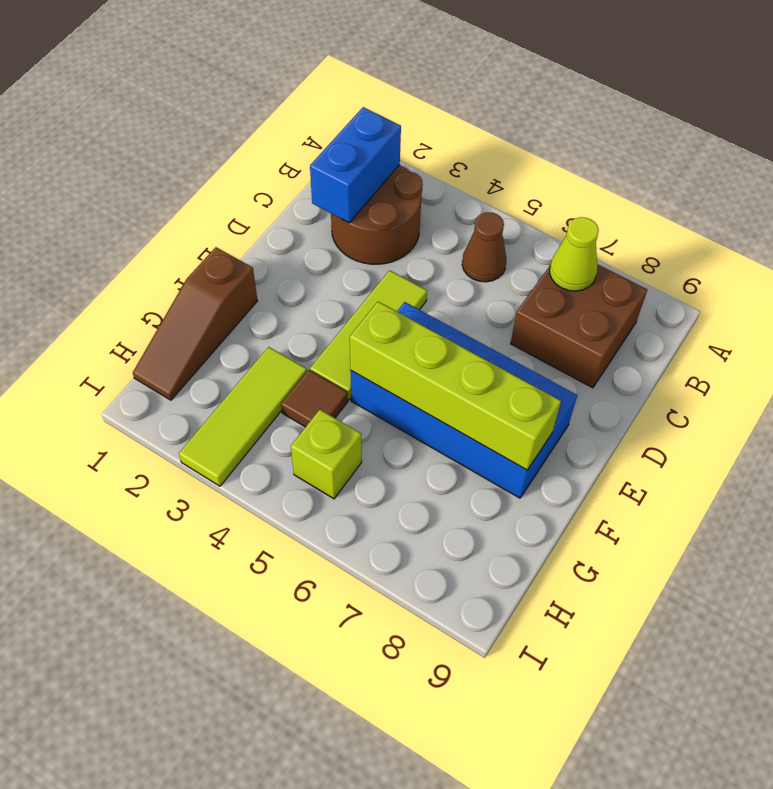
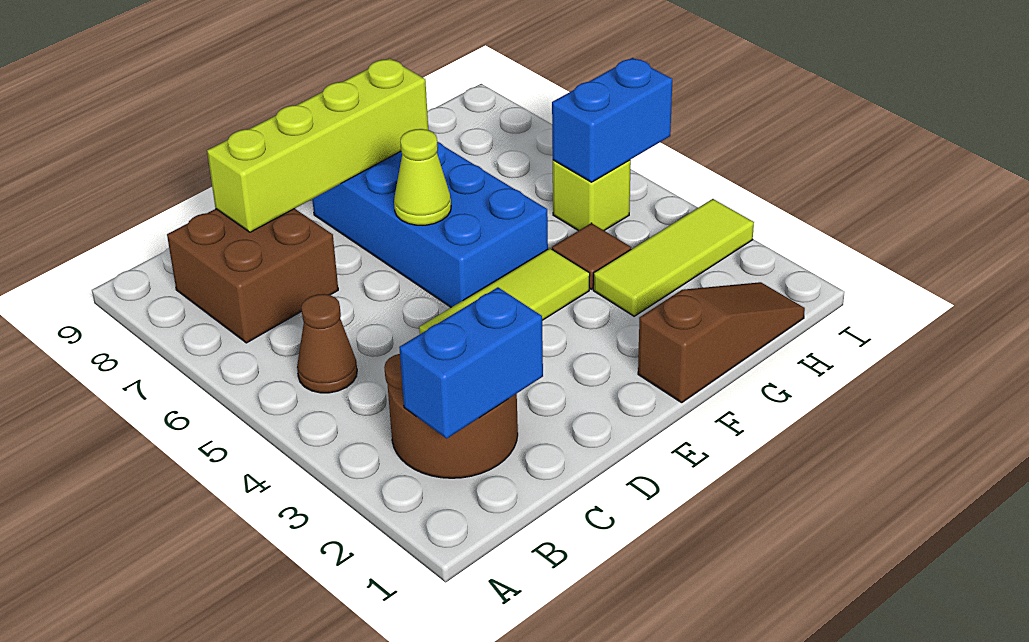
lime cone B7 level 2 -> lime cone E6 level 2
lime brick F5:F8 level 2 -> lime brick C8:F8 level 2
none -> blue brick H5:I5 level 2

